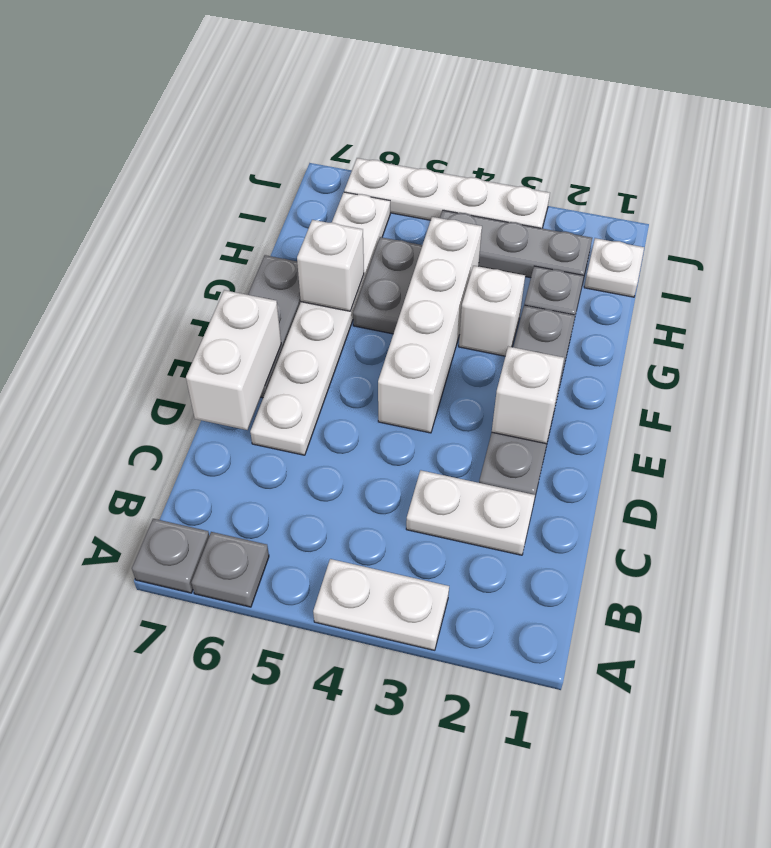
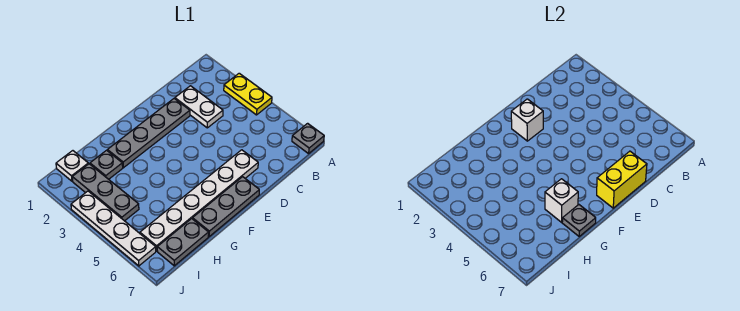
white plate A3:A4 level 1 -> yellow plate A3:A4 level 1
grey plate A6 level 1 -> grey plate G7 level 2
white brick D7:E7 level 2 -> yellow brick D7:E7 level 2
white brick E4:H4 level 1 -> none
white brick G3 level 1 -> none
grey plate G5:H5 level 1 -> grey plate H7:I7 level 1

